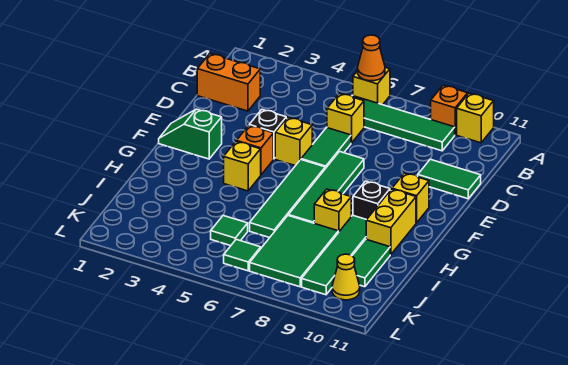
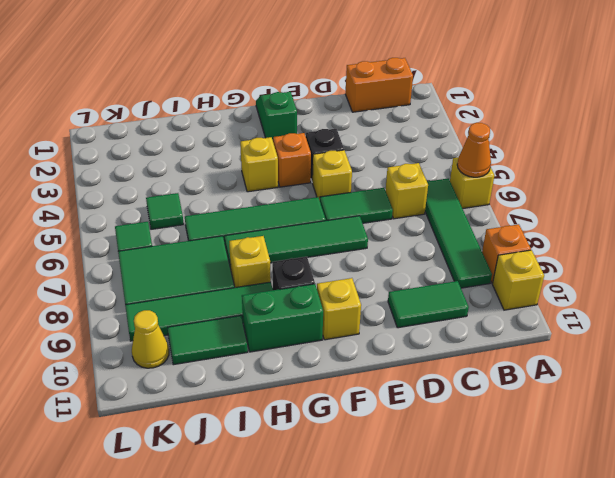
orange brick C1:C2 level 1 -> orange brick B1:C1 level 1
green tile D10:D11 level 1 -> green tile C10:D10 level 1
yellow brick G10:H10 level 1 -> green brick G10:H10 level 1

